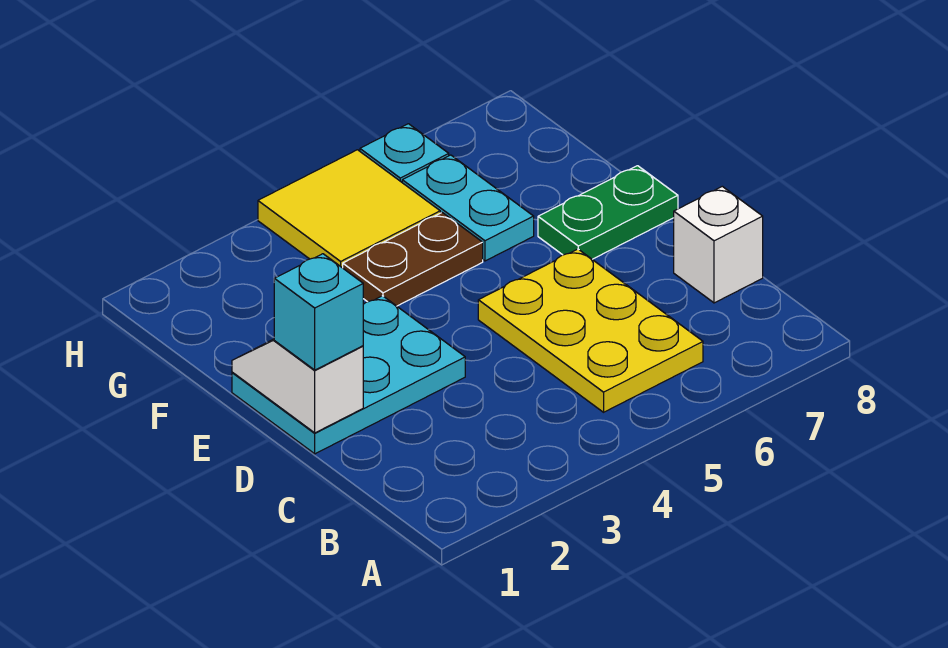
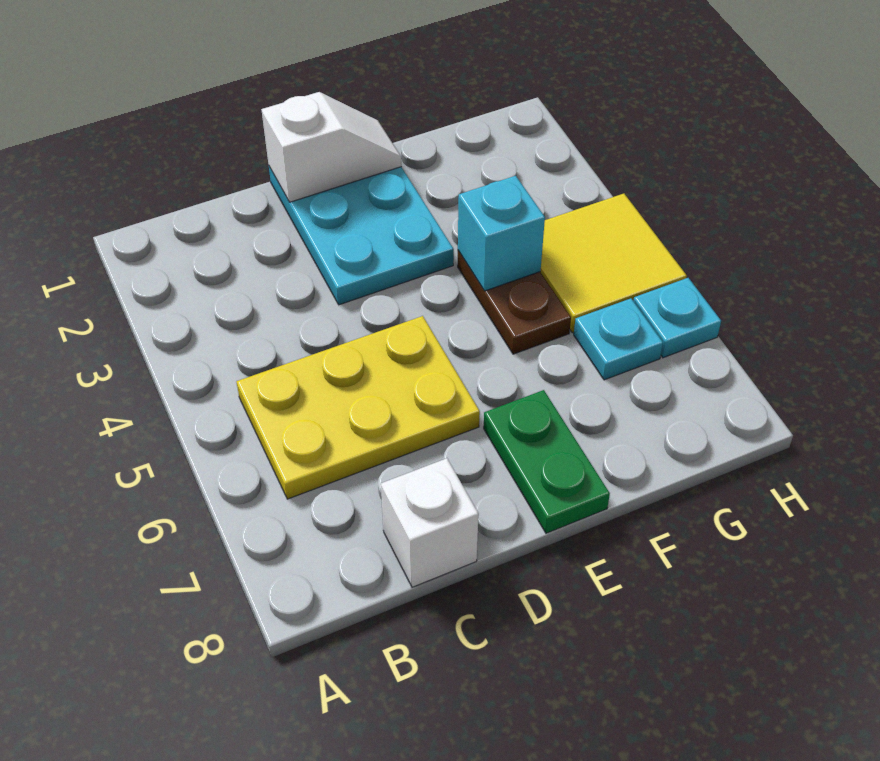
cyan brick D1 level 3 -> cyan brick F4 level 2
cyan plate F6:G6 level 1 -> cyan plate G6 level 1

